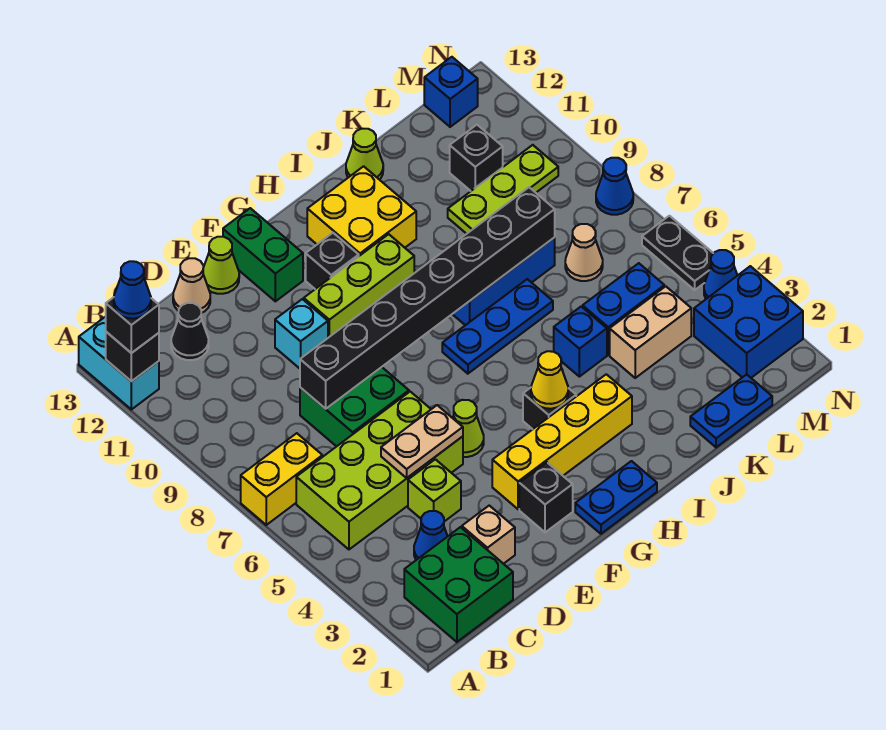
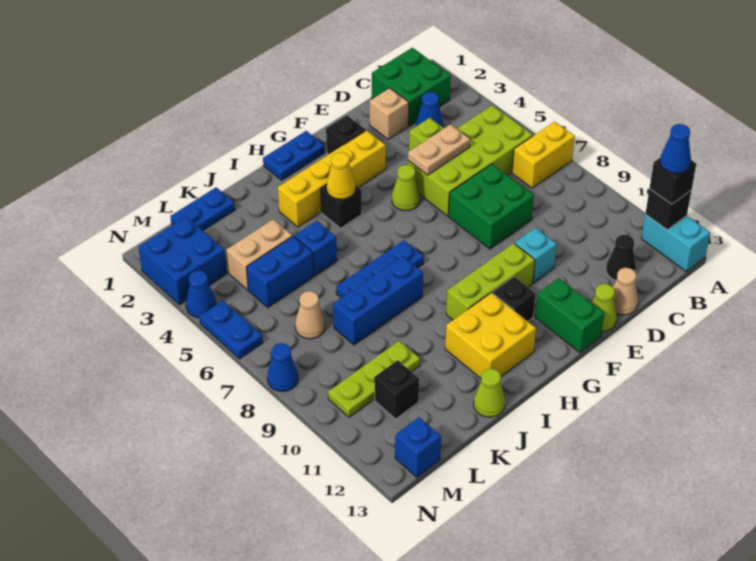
black brick D8:K8 level 2 -> none
black plate N5:N6 level 1 -> blue plate N5:N6 level 1

